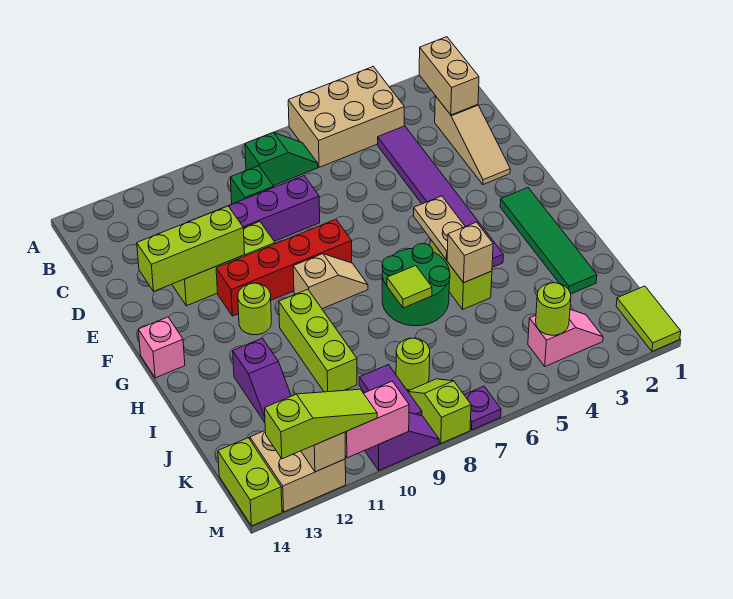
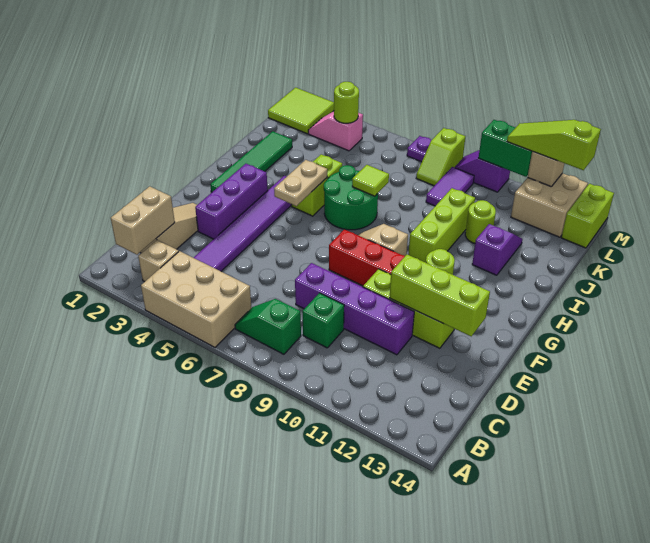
none -> purple brick E3:G3 level 1
pink brick G14 level 1 -> none
tan brick I5 level 2 -> tan brick B3 level 1
lime round brick K8 level 1 -> lime round brick J11 level 1
lime tile L1:M1 level 1 -> lime tile L1:M2 level 1
pink brick M10:M11 level 2 -> green brick M10:M11 level 2

